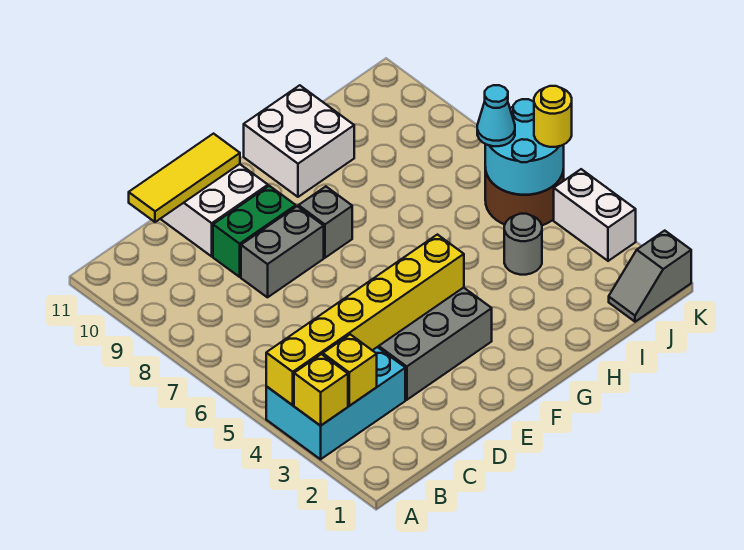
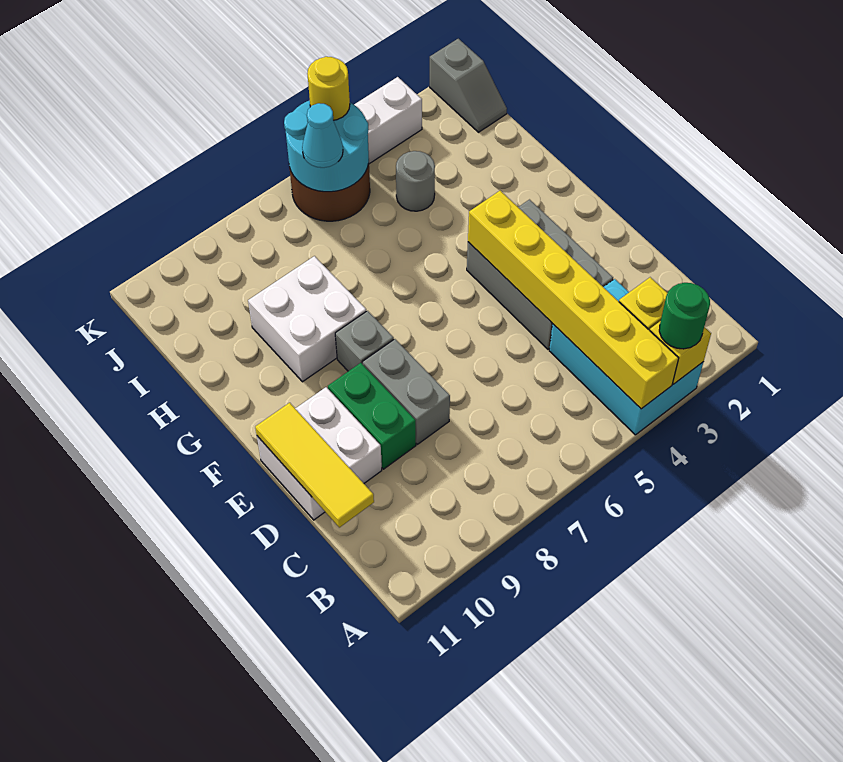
none -> green round brick A3 level 3
white brick G10:H11 level 1 -> white brick G8:H9 level 1

